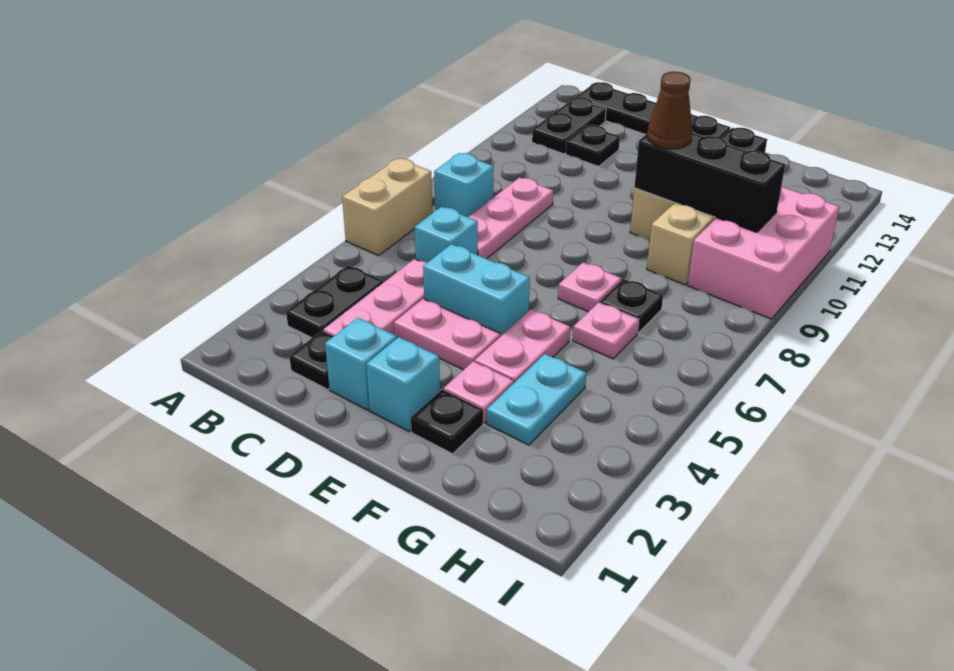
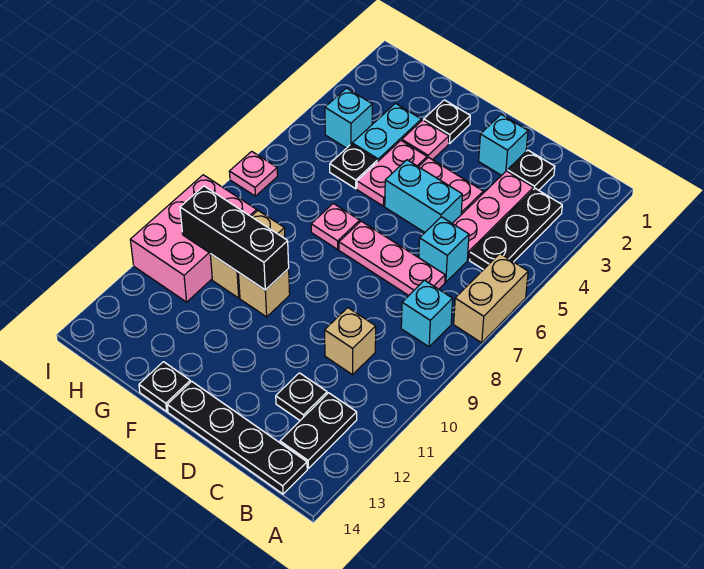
black plate B3:B4 level 1 -> black plate B3:B5 level 1
pink plate C7:C9 level 1 -> pink plate C7:E7 level 1
none -> tan brick C10 level 1
cyan brick E2 level 1 -> cyan brick H4 level 1
brown cone F10 level 3 -> none
pink plate G6 level 1 -> pink plate I7 level 1
black plate G7 level 1 -> black plate G5 level 1

